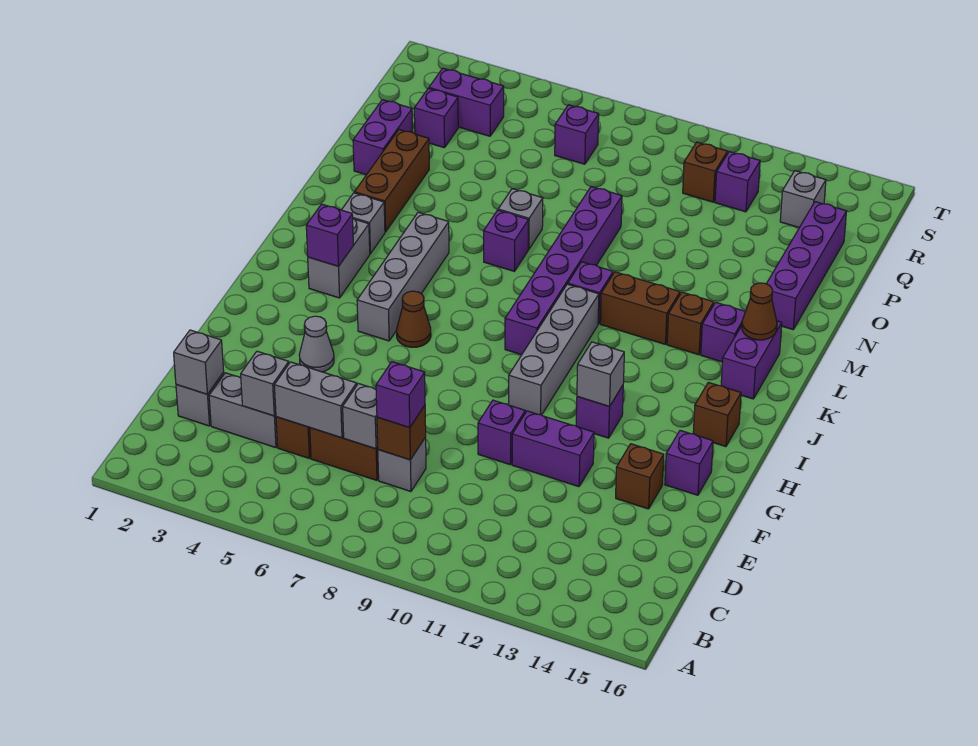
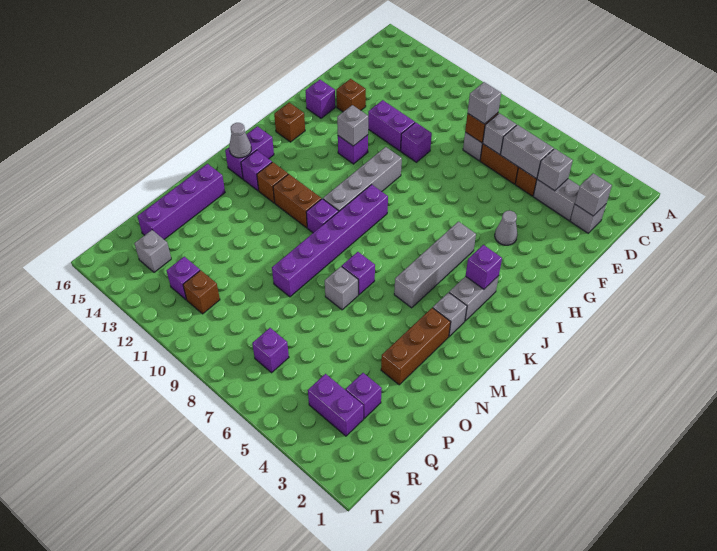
purple brick D8 level 3 -> grey brick D8 level 3
brown cone I6 level 1 -> none
brown cone L15 level 2 -> grey cone L15 level 2
purple brick O2:P2 level 1 -> none

